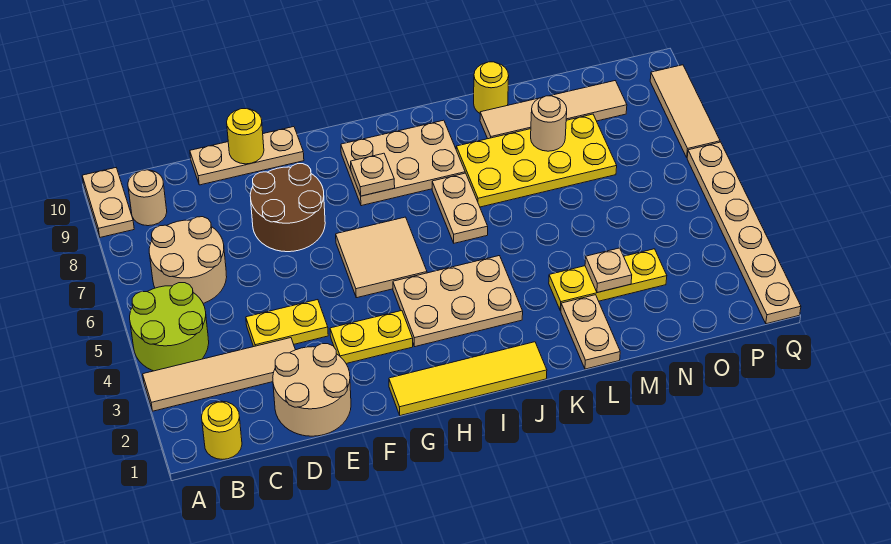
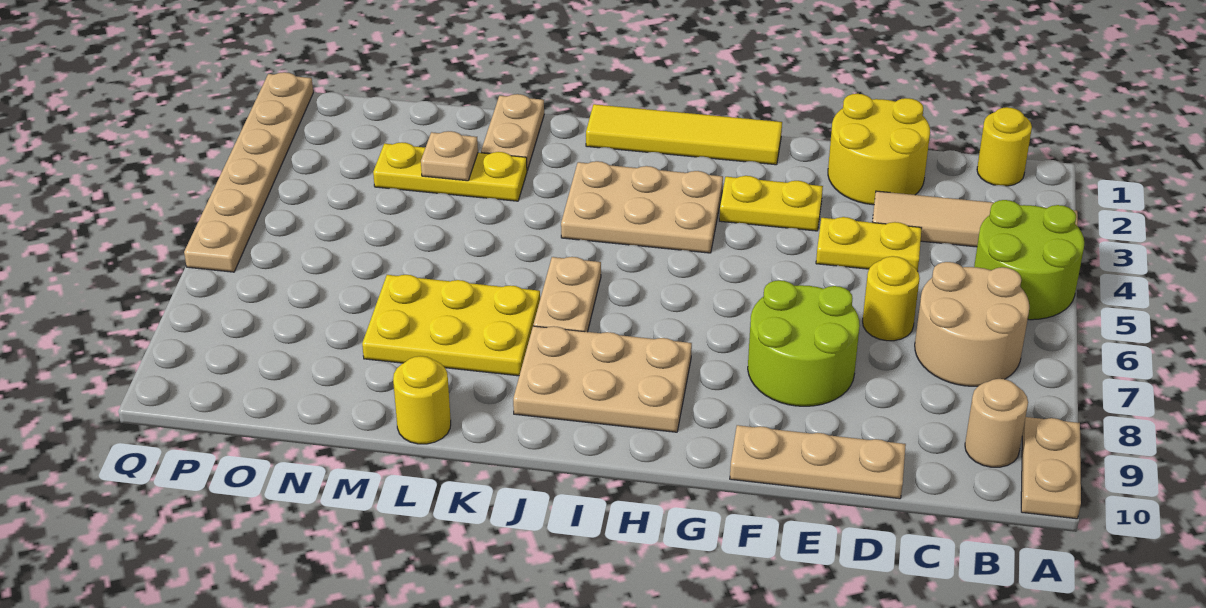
tan round brick D1:E2 level 1 -> yellow round brick D1:E2 level 1
brown round brick E7:F8 level 1 -> lime round brick E7:F8 level 1
yellow round brick E10 level 2 -> yellow round brick D6 level 1
tan tile G5:H6 level 1 -> none
tan plate H8 level 2 -> none
yellow plate K7:N8 level 1 -> yellow plate K7:M8 level 1
tan tile L9:O9 level 1 -> none
tan round brick M8 level 2 -> none
tan tile Q7:Q9 level 1 -> none

